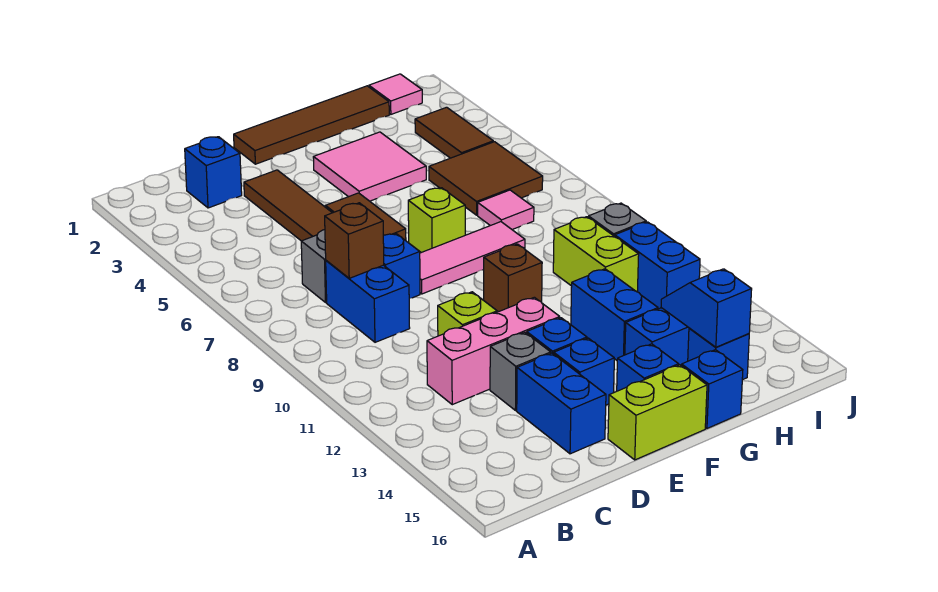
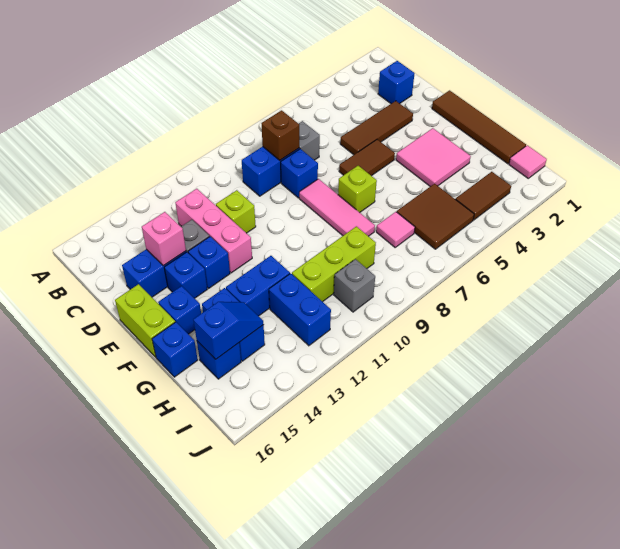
none -> pink brick D14 level 2
brown brick F10 level 1 -> none
lime brick H10:H11 level 1 -> lime brick H9:H11 level 1
blue brick I11:I12 level 1 -> blue brick H12:I12 level 1

